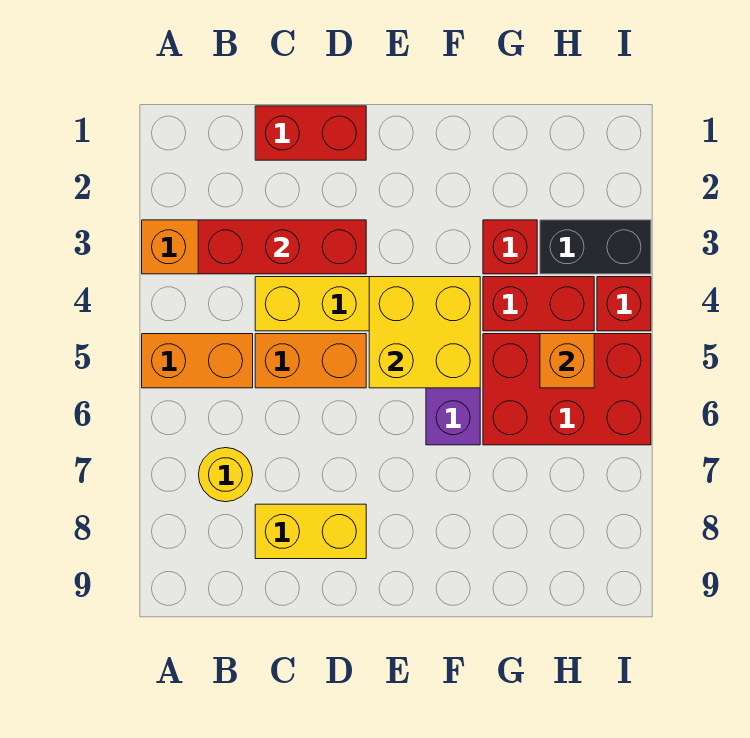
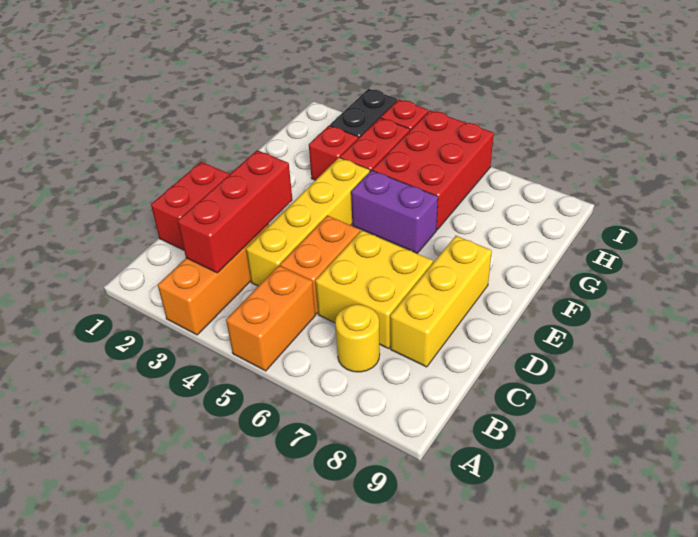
yellow brick C8:D8 level 1 -> yellow brick C8:E8 level 1
yellow brick E4:F5 level 2 -> yellow brick C6:D7 level 1
orange brick H5 level 2 -> none

